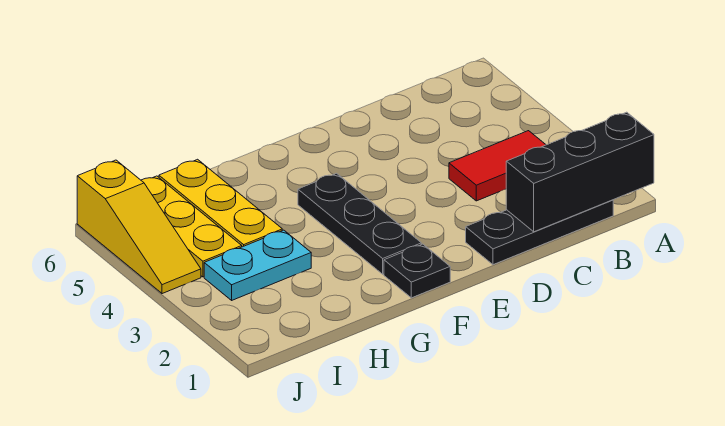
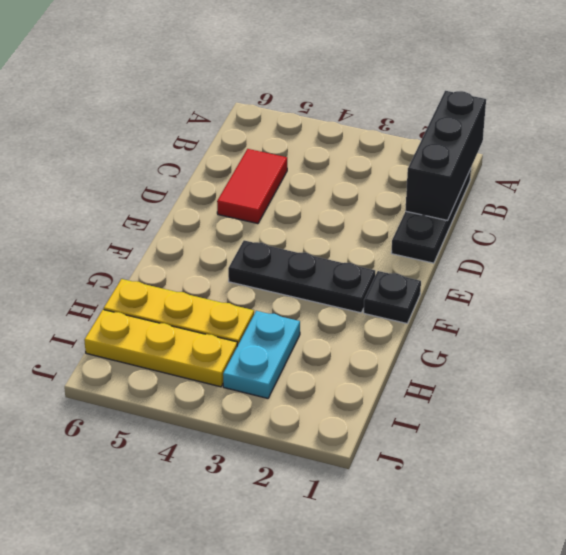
red tile B3:C3 level 1 -> red tile C5:D5 level 1
yellow slope J4:J6 level 1 top 6 -> none

